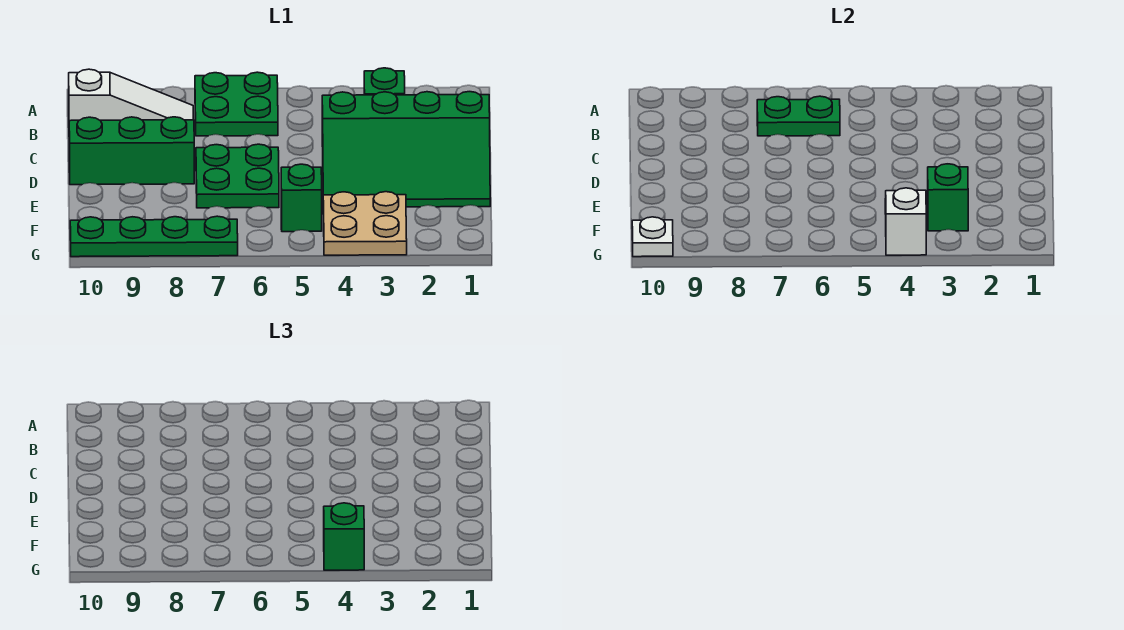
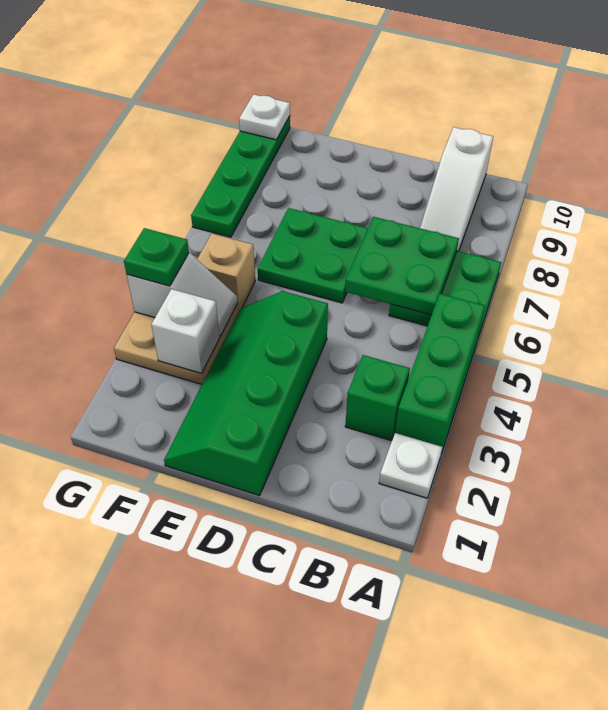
none -> white plate A2 level 1
green plate B6:B7 level 2 -> green plate B6:C7 level 2
green slope C1:E4 level 1 top C -> green slope D1:E4 level 1 top D
green brick D8:D10 level 1 -> green brick A3:A5 level 1
green brick F3 level 2 -> white brick F3 level 2
green brick F5 level 1 -> tan brick F5 level 1
green brick G4 level 3 -> green plate G4 level 3

